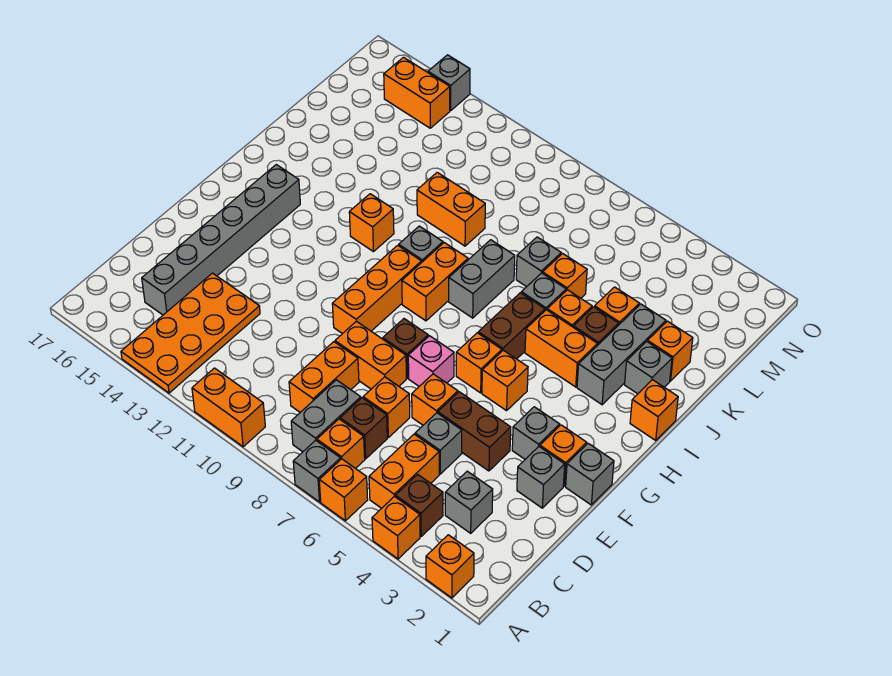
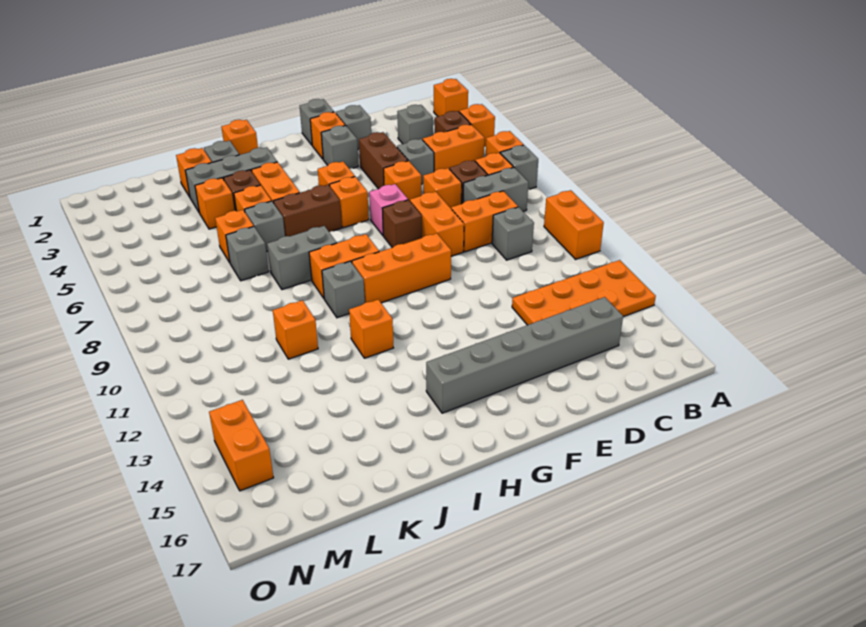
orange brick K10:K11 level 1 -> orange brick K11 level 1
grey brick O14 level 1 -> grey brick C10 level 1

